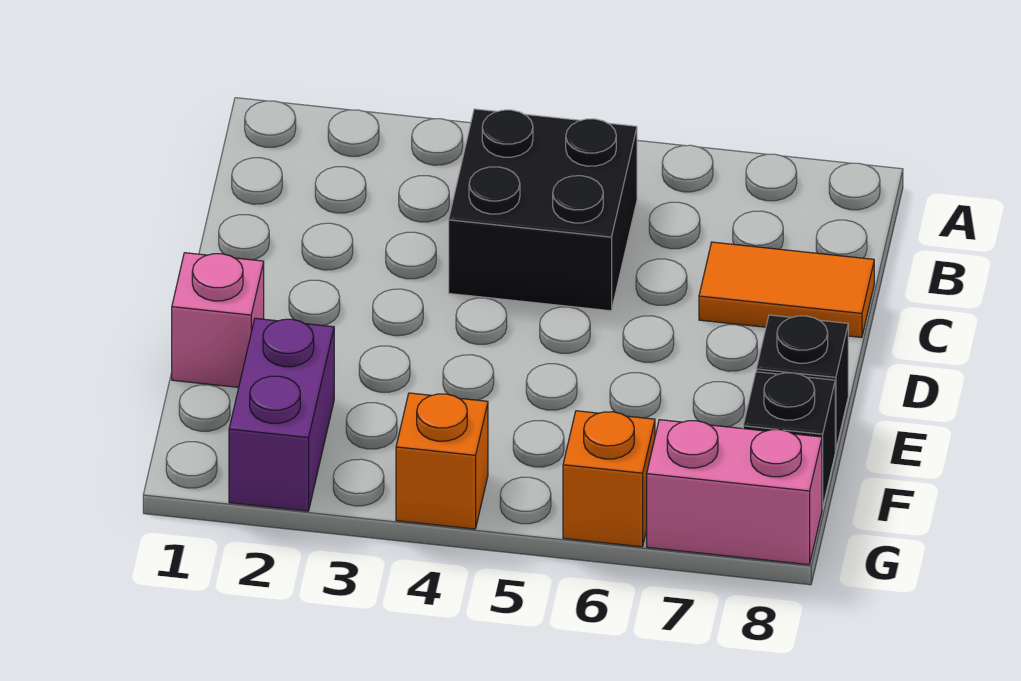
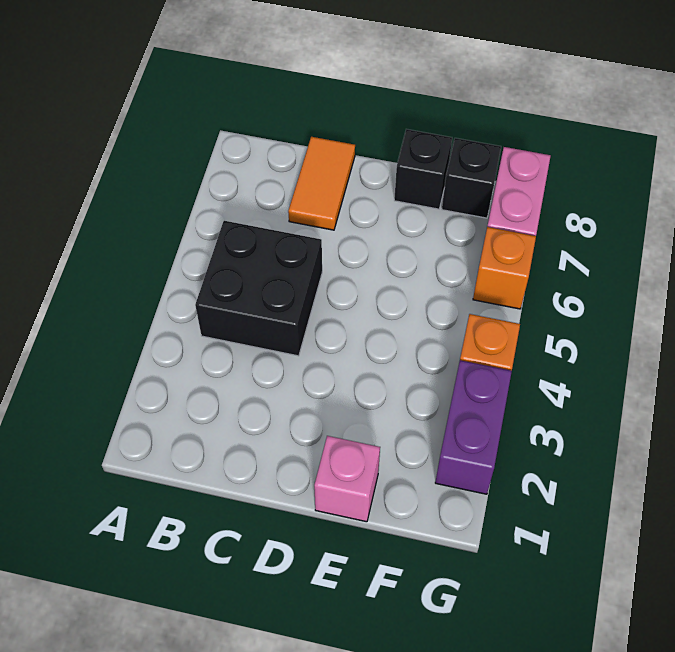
purple brick F2:G2 level 1 -> purple brick G2:G3 level 1

